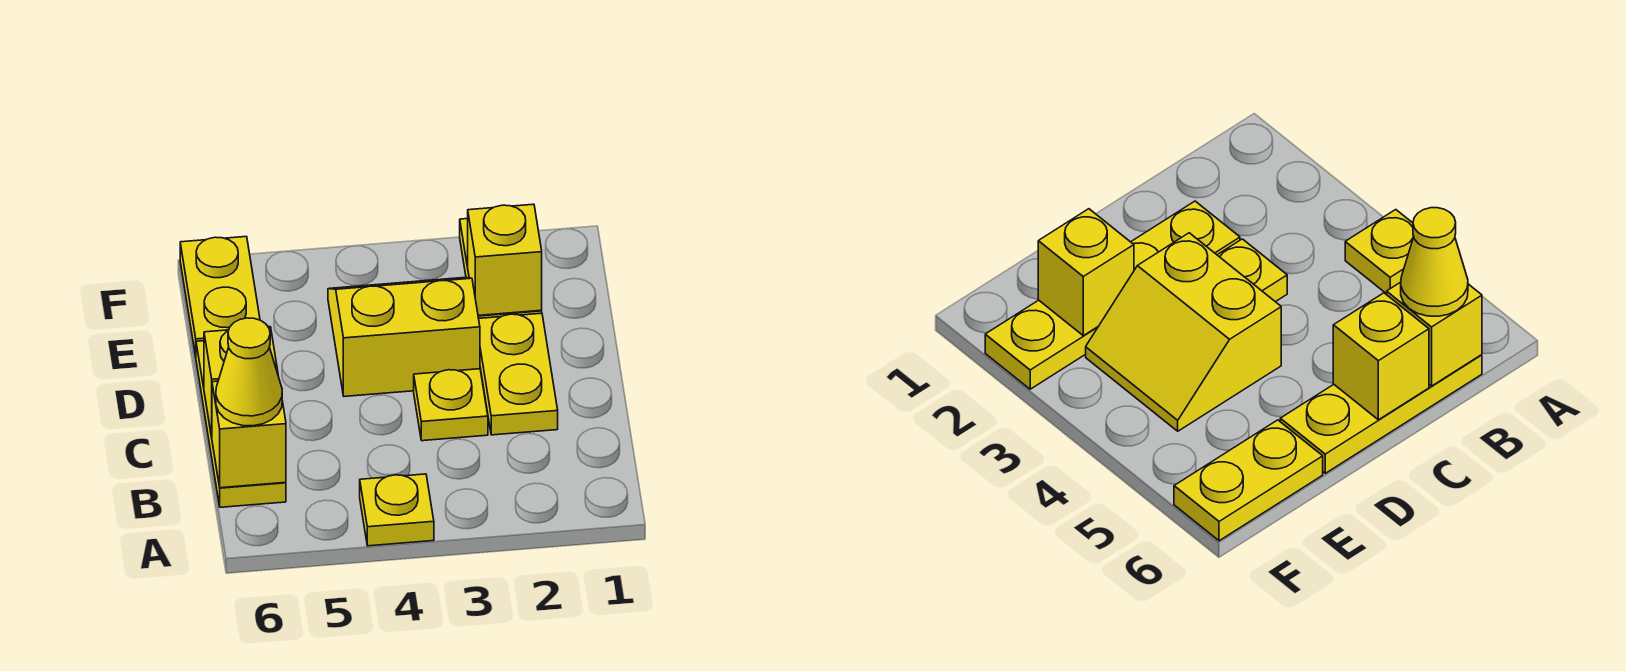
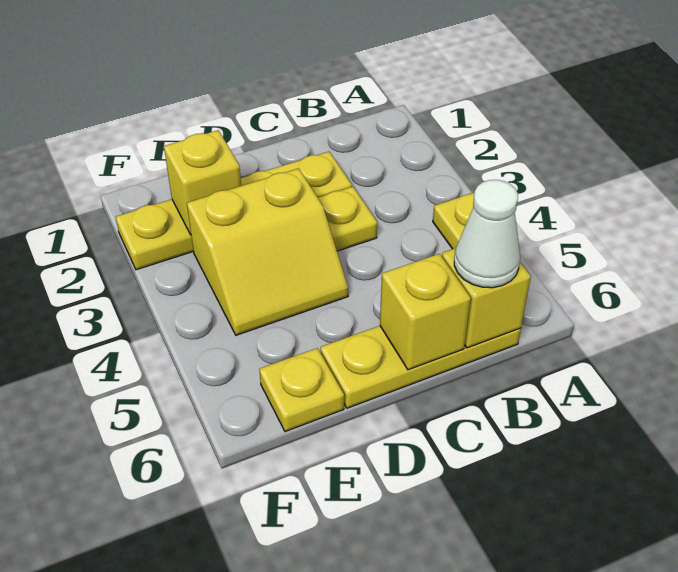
yellow cone B6 level 3 -> white cone B6 level 3
yellow slope D3:E4 level 1 top D -> yellow slope D3:E4 level 1 top 3
yellow plate E6:F6 level 1 -> yellow plate E6 level 1

